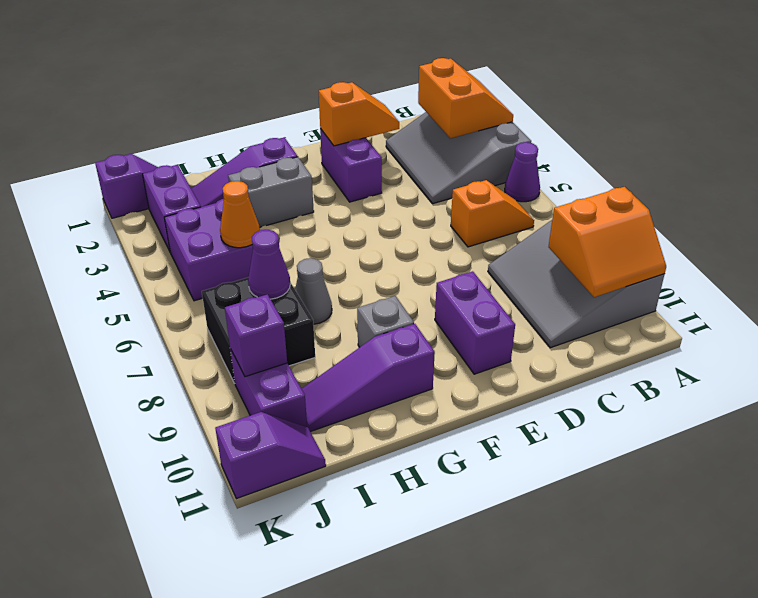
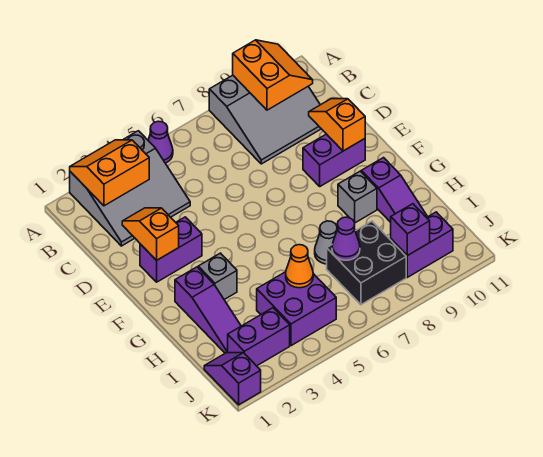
orange slope B6:C6 level 1 top C -> orange slope D10:E10 level 2 top E
grey brick G3:H3 level 1 -> grey brick G3 level 1
purple slope J11:K11 level 1 top K -> none

